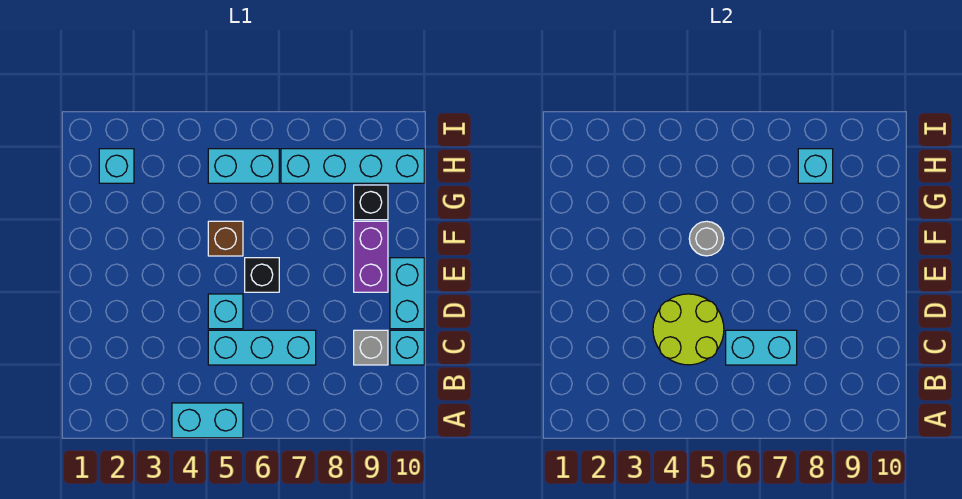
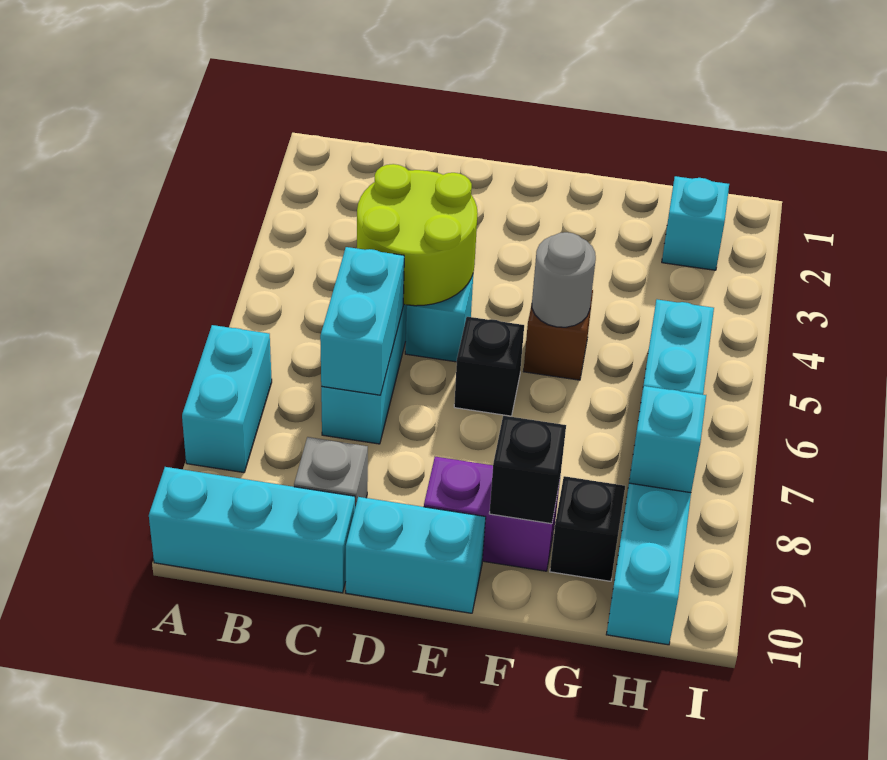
cyan brick A4:A5 level 1 -> cyan brick A7:A8 level 1
cyan brick C10 level 1 -> cyan brick A10:C10 level 1
none -> black brick F9 level 2

